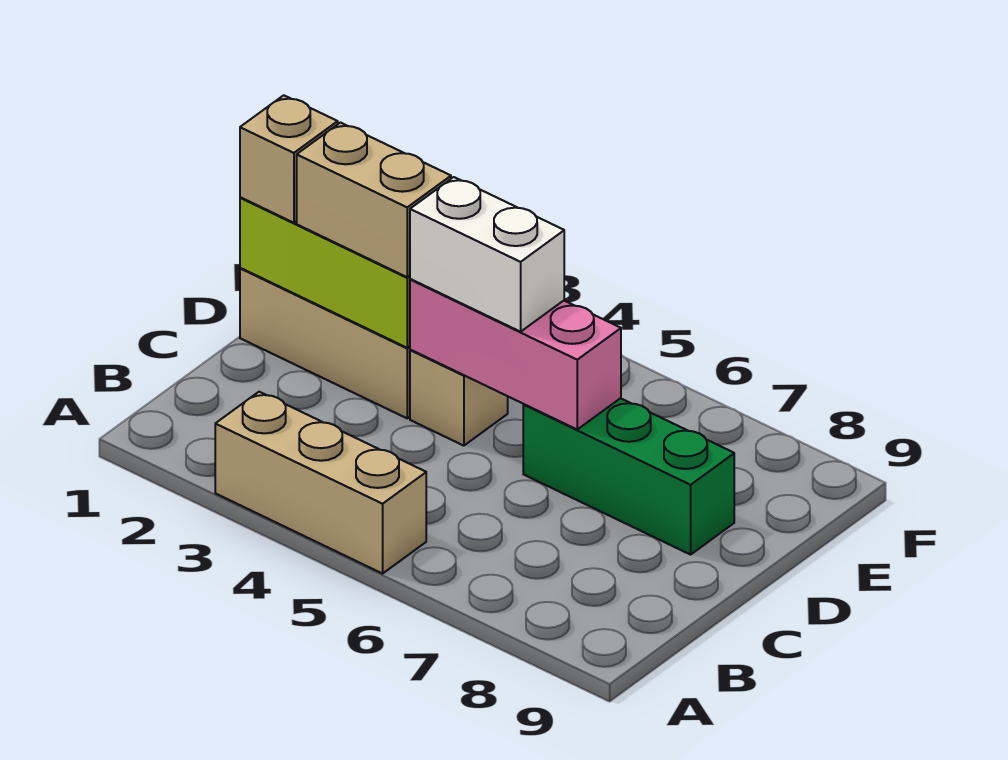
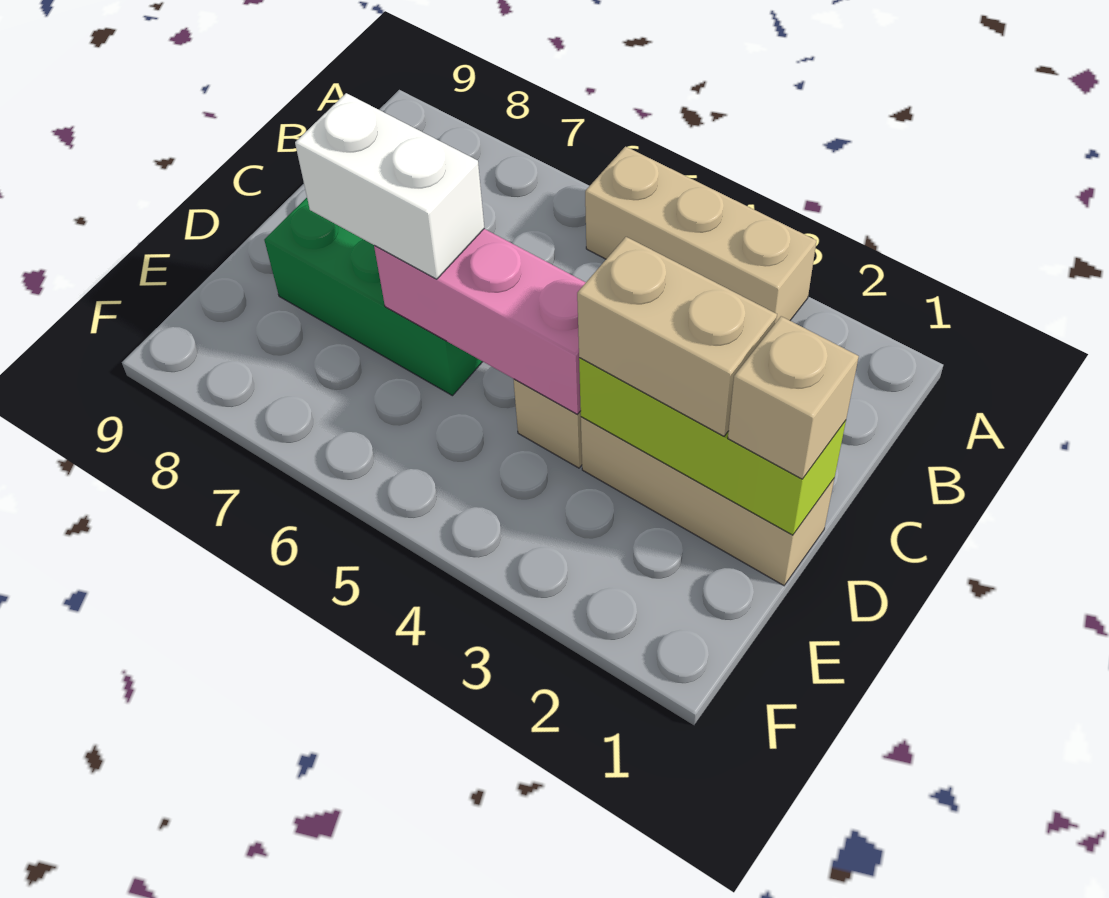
white brick D4:D5 level 3 -> white brick D6:D7 level 3

